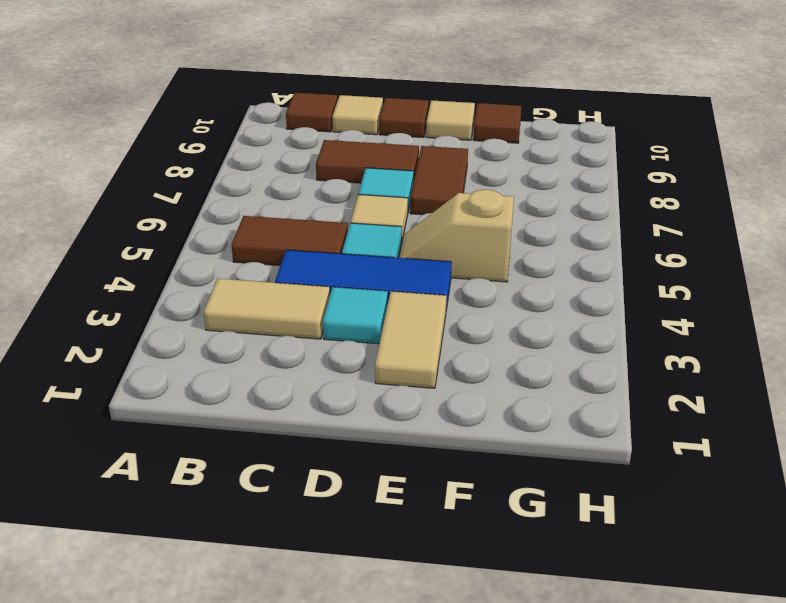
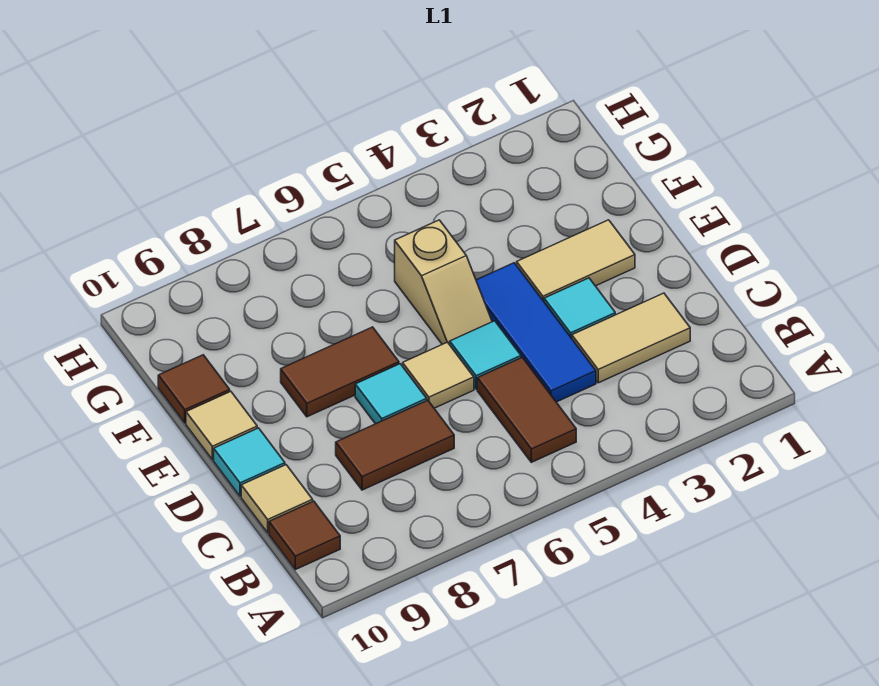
tan tile B3:C3 level 1 -> tan tile C2:C3 level 1
brown tile C8:D8 level 1 -> brown tile C7:C8 level 1
brown tile D10 level 1 -> cyan tile D10 level 1

